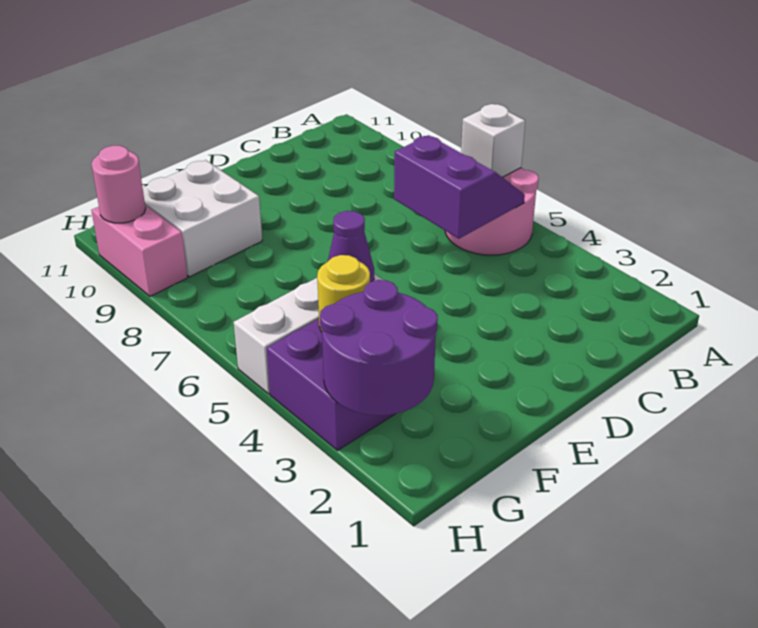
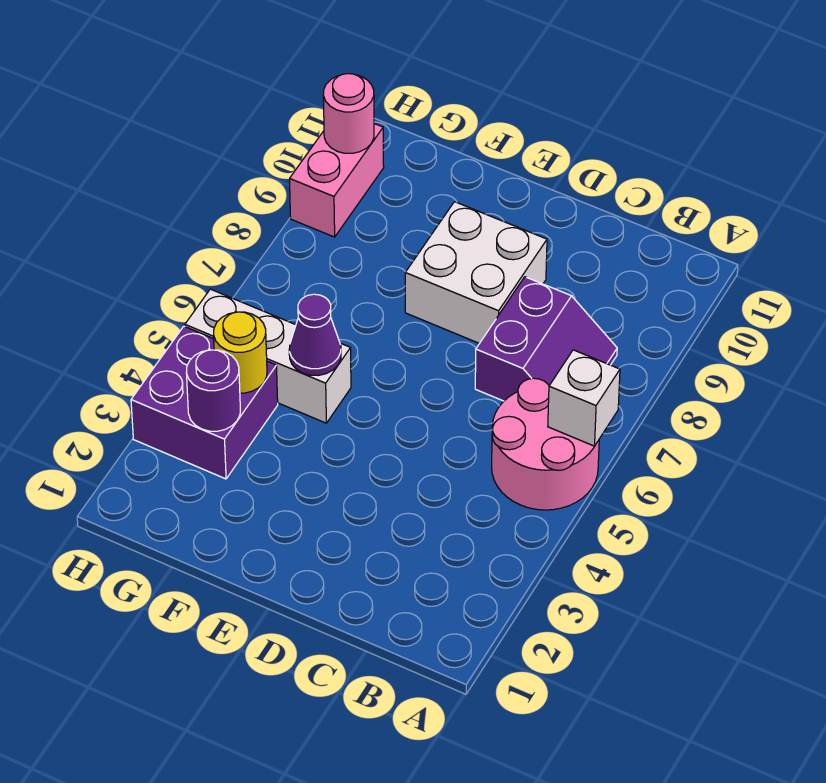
purple slope B5:C6 level 2 top C -> purple slope B7:C8 level 1 top C
white brick F9:G10 level 1 -> white brick D8:E9 level 1
purple round brick G2:H3 level 2 -> purple round brick G3 level 2

